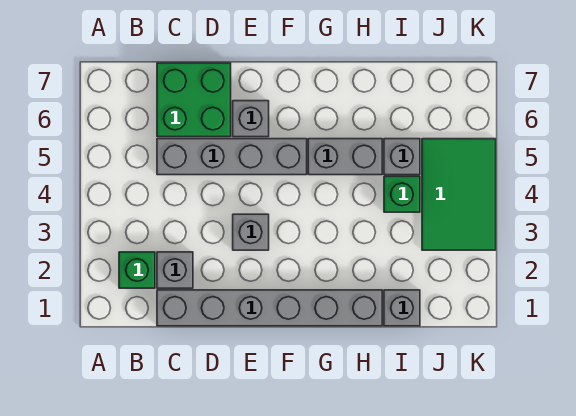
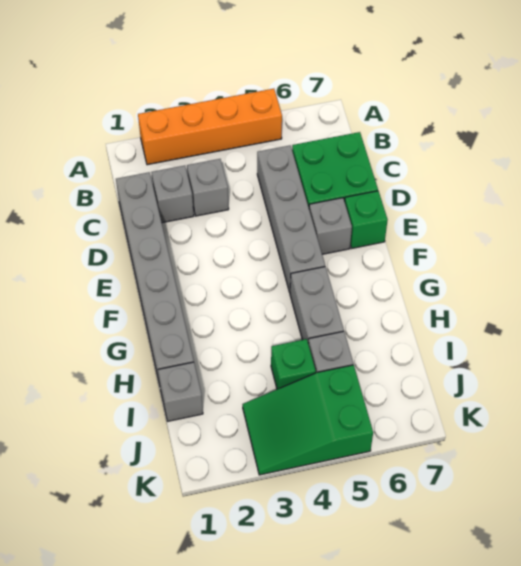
none -> orange brick A2:A5 level 1
green brick B2 level 1 -> green brick E7 level 1
grey brick E3 level 1 -> grey brick C3 level 1
green tile J3:K5 level 1 -> green slope J3:K5 level 1 top 5

